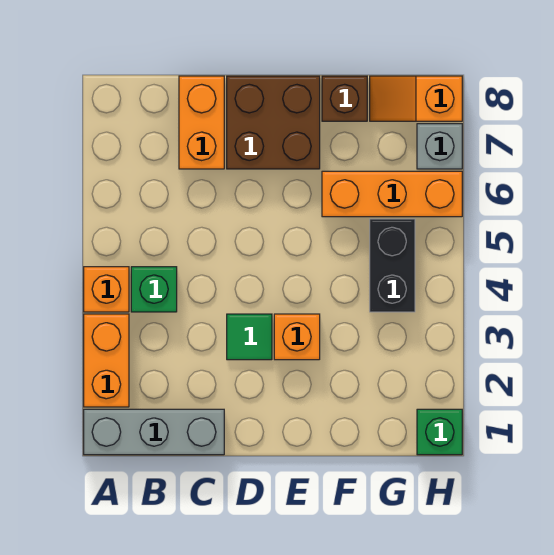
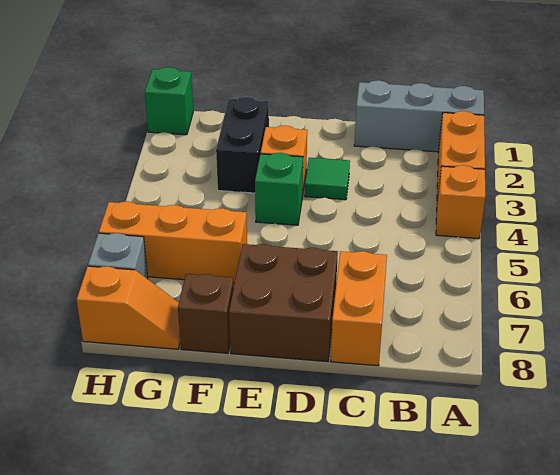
green brick B4 level 1 -> green brick E4 level 1
black brick G4:G5 level 1 -> black brick F2:F3 level 1

